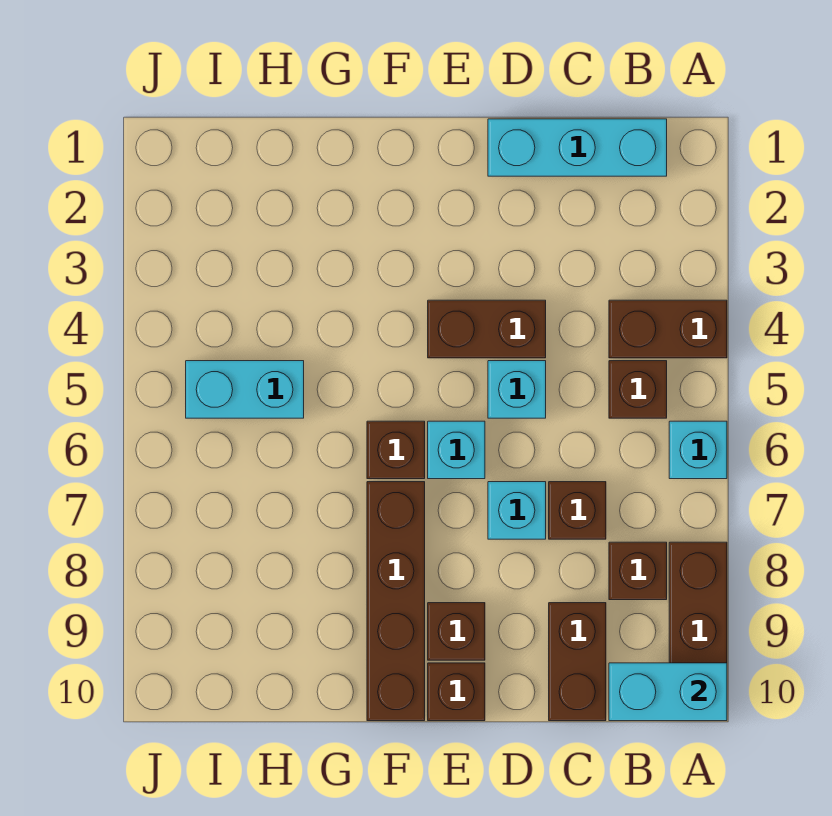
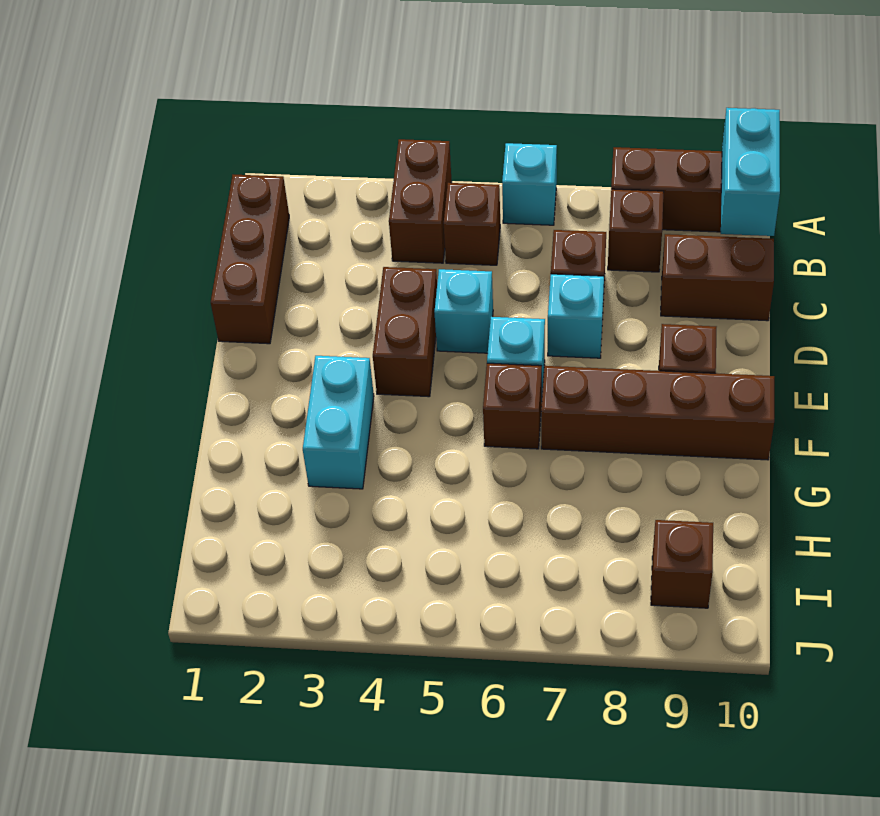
cyan brick B1:D1 level 1 -> brown brick B1:D1 level 1
brown brick E10 level 1 -> brown brick I9 level 1
cyan brick H5:I5 level 1 -> cyan brick F3:G3 level 1

